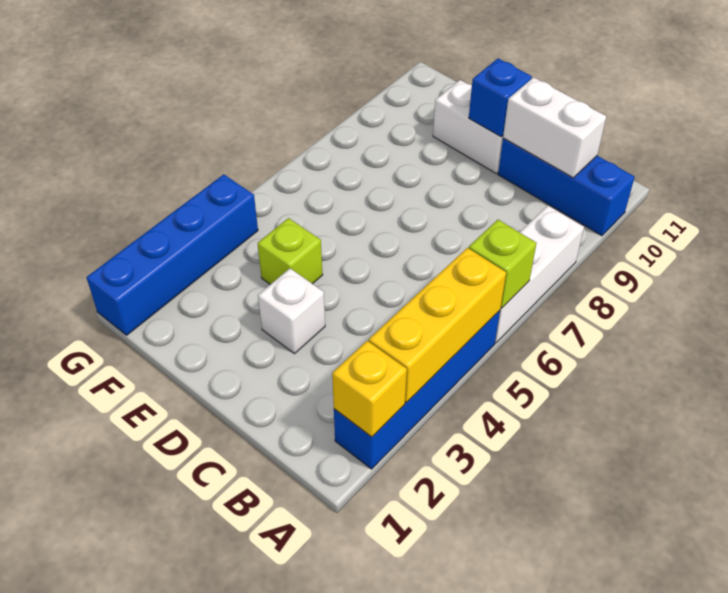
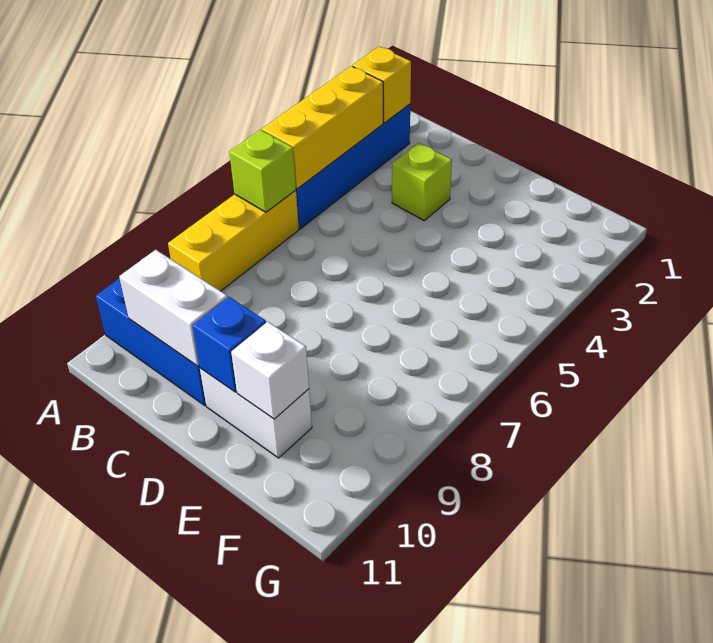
white brick A6:A8 level 1 -> yellow brick A6:A8 level 1
white brick D3 level 1 -> white brick E10 level 2
lime brick E4 level 1 -> lime brick C3 level 1
blue brick G1:G4 level 1 -> none

